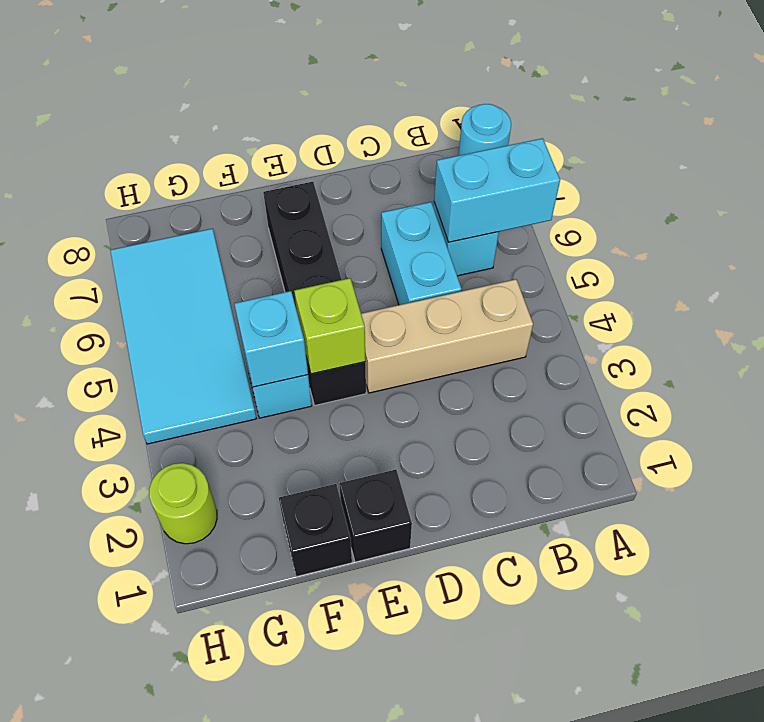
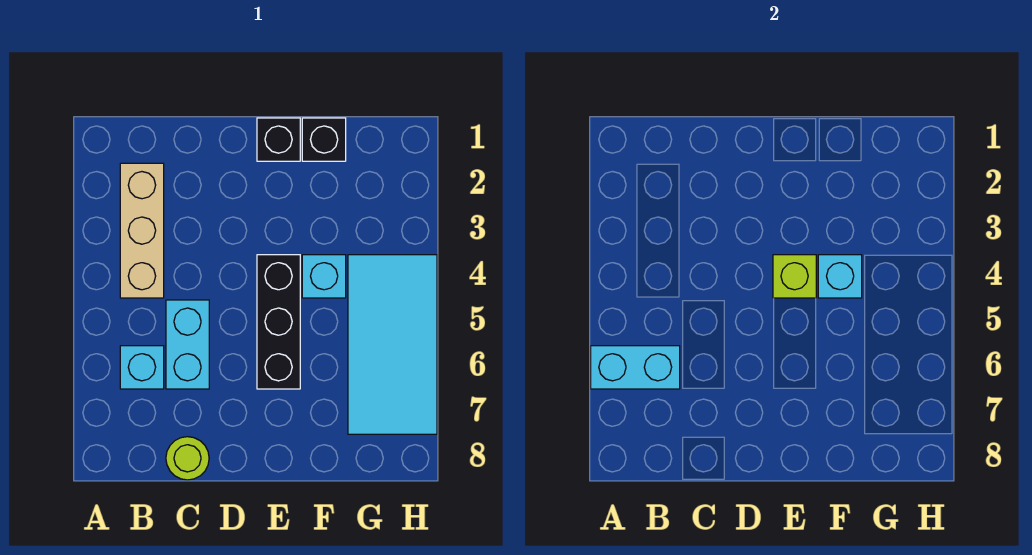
cyan round brick A8 level 1 -> none
tan brick B4:D4 level 1 -> tan brick B2:B4 level 1
black brick E4:E7 level 1 -> black brick E4:E6 level 1
lime round brick H2 level 1 -> lime round brick C8 level 1

